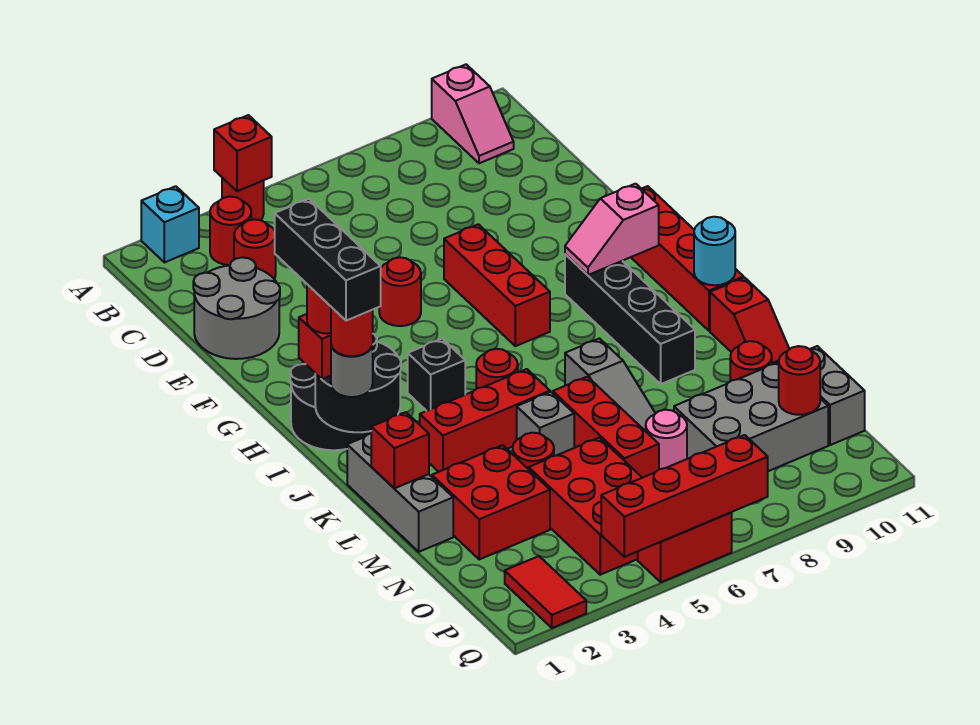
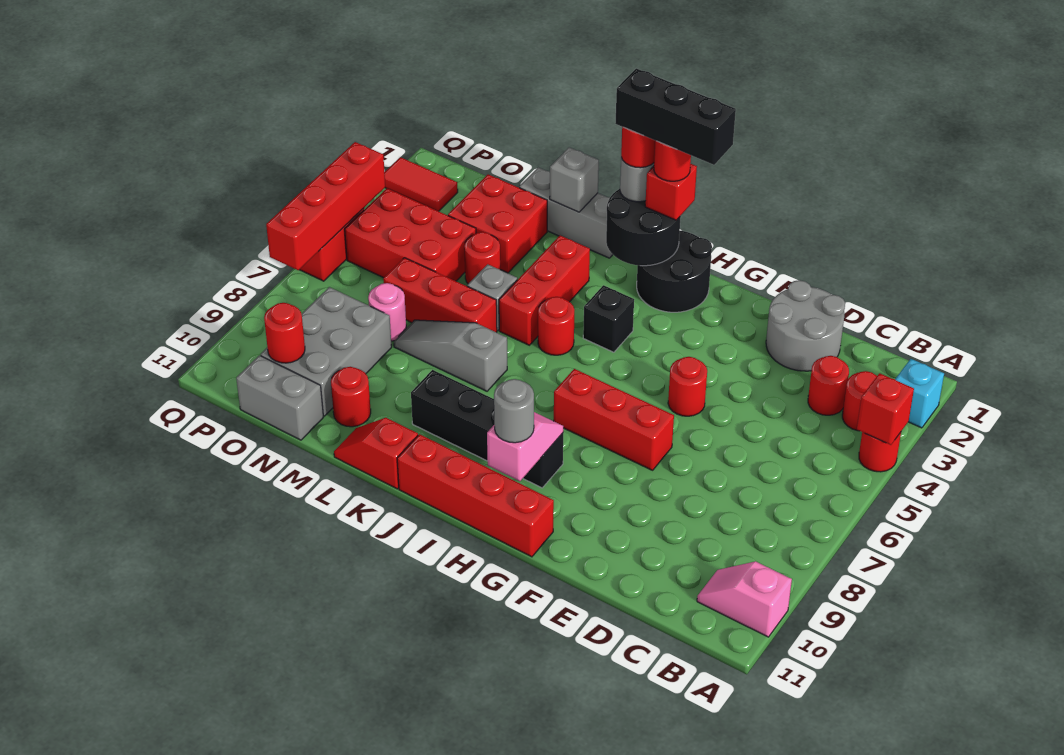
none -> grey round brick H10 level 3
cyan round brick J11 level 2 -> none
red brick L1 level 2 -> grey brick L1 level 2

